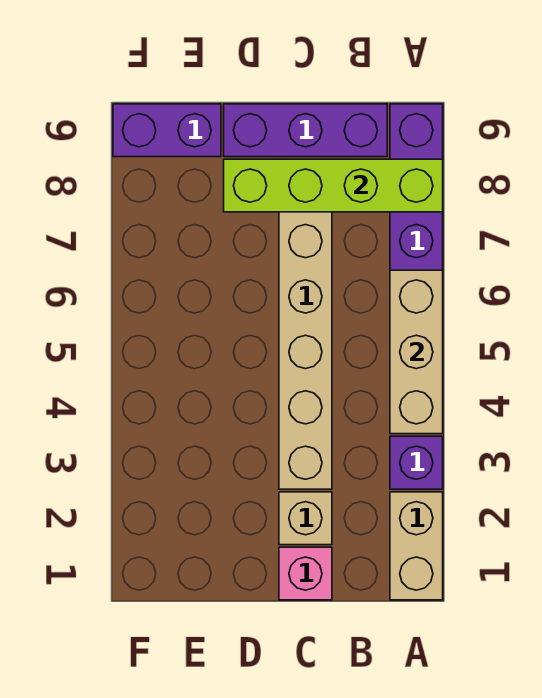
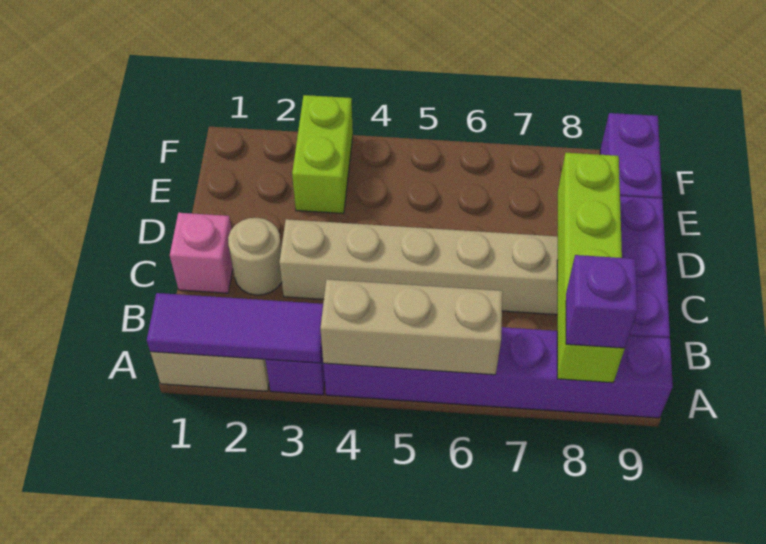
none -> purple tile A1:A3 level 2
none -> purple brick A8 level 3
tan brick C2 level 1 -> tan round brick C2 level 1
none -> lime brick E3:F3 level 1

